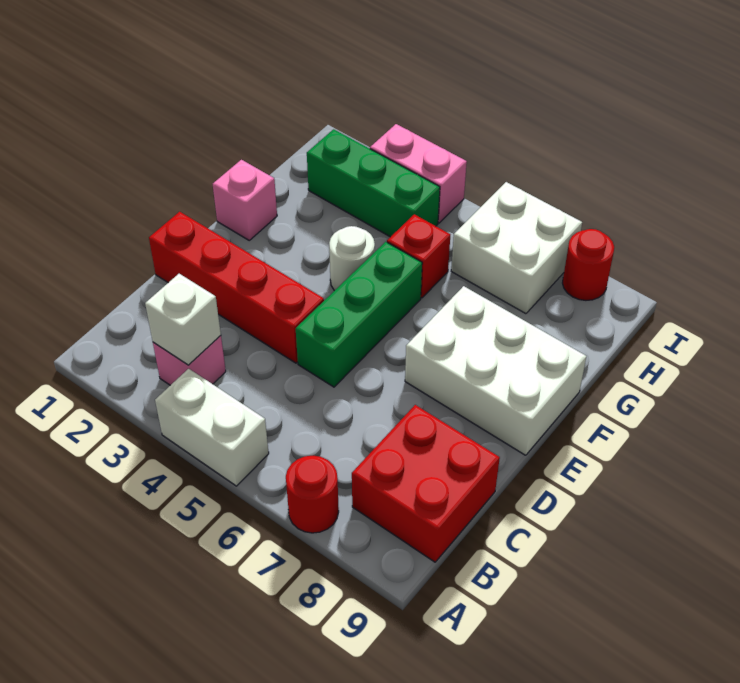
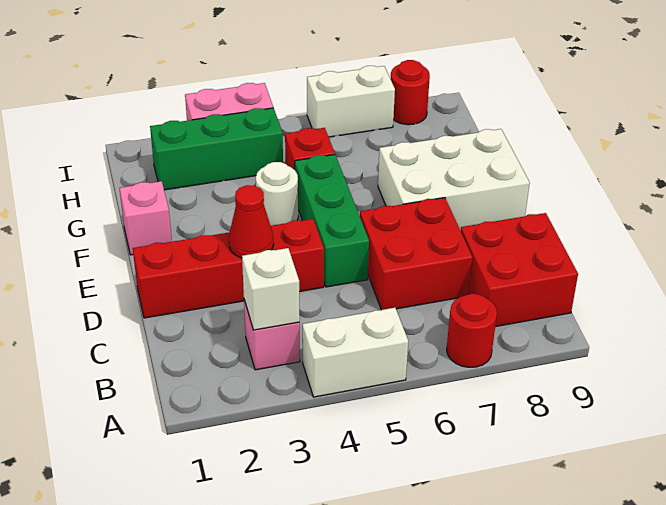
none -> red brick C6:D7 level 1
none -> red cone D3 level 2
white brick H6:I7 level 1 -> white brick I6:I7 level 1

